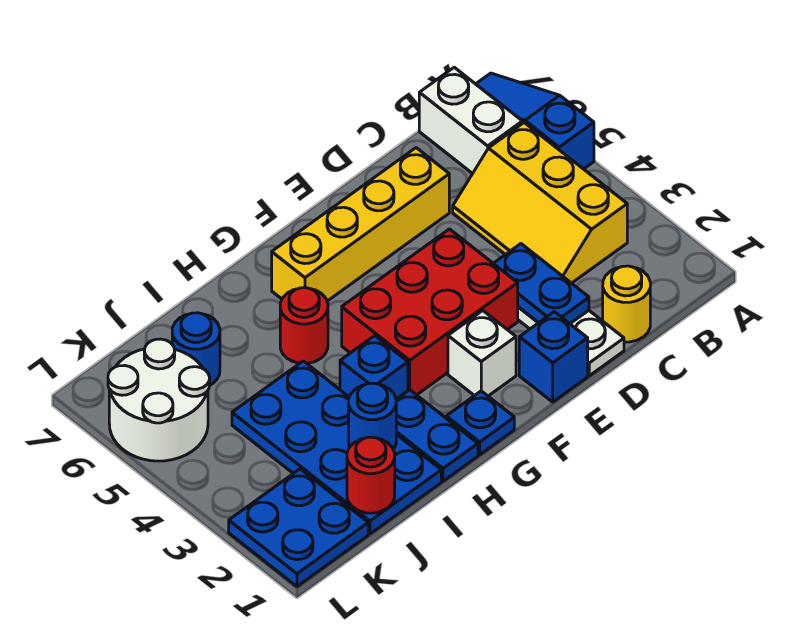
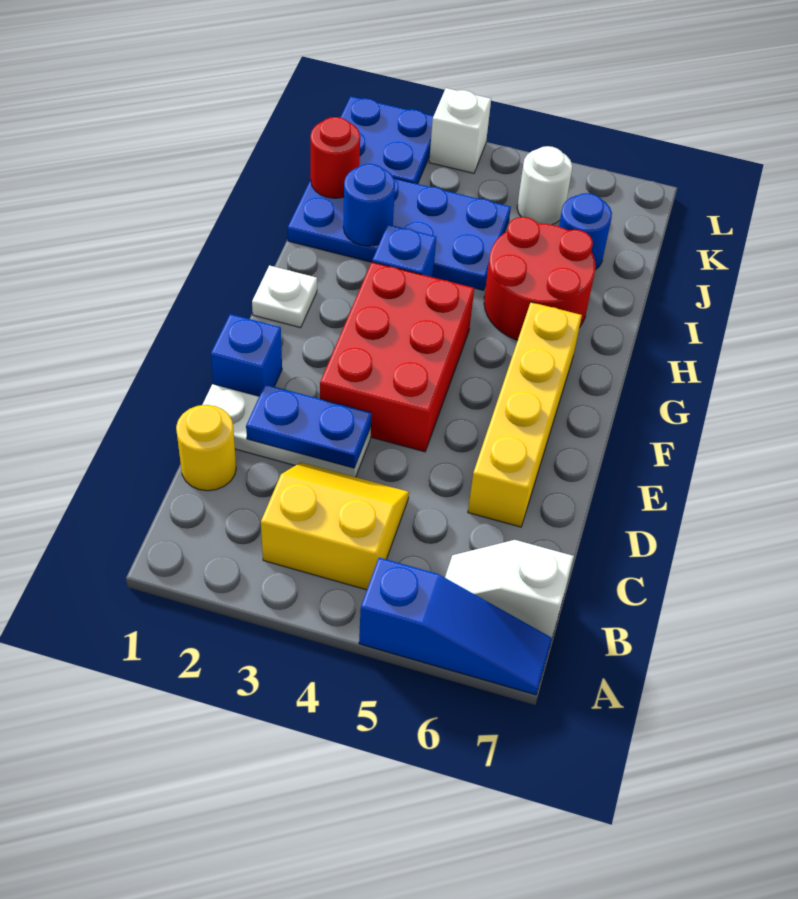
yellow slope B3:C5 level 1 top B -> yellow slope B3:C4 level 1 top B
white brick B6:B7 level 1 -> white slope B6:B7 level 1 top 7
white brick F2 level 1 -> white brick L3 level 1
blue plate G1 level 1 -> white plate G1 level 1
blue plate H1:H2 level 1 -> none
red round brick H5 level 1 -> red round brick H5:I6 level 1
white round brick K5:L6 level 1 -> white round brick K5 level 1

